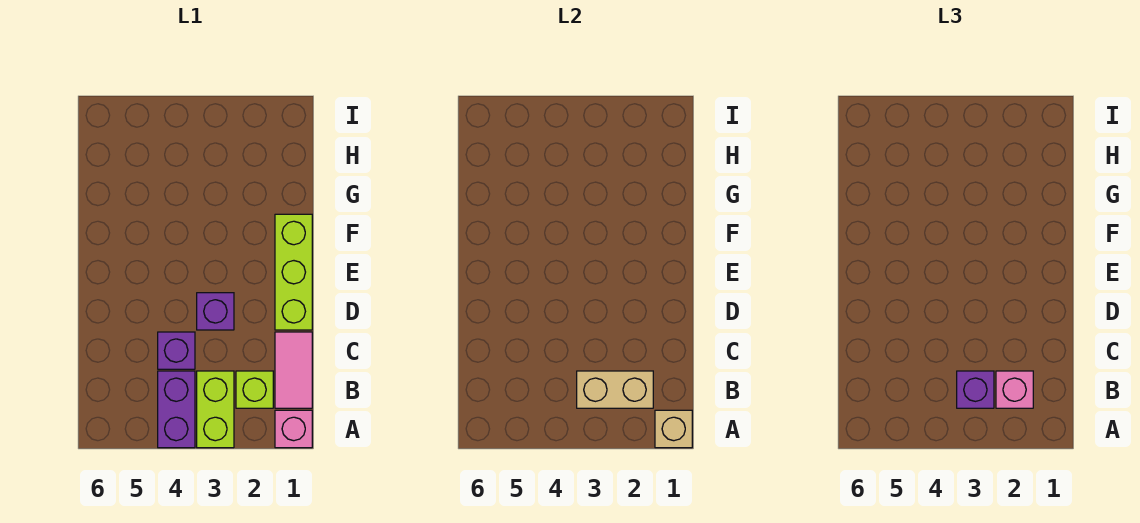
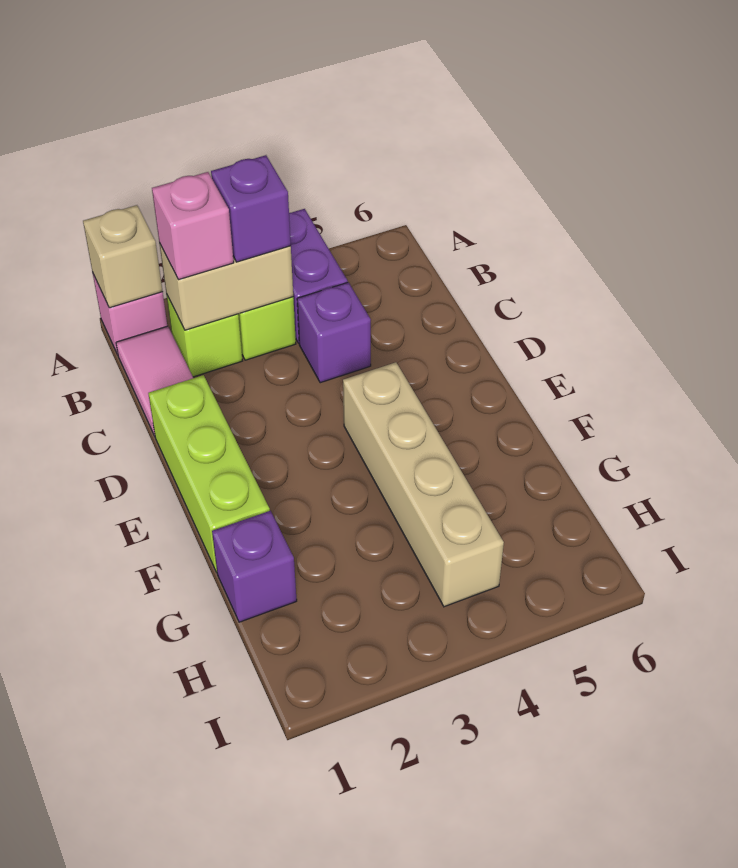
purple brick D3 level 1 -> purple brick G1 level 1
none -> tan brick E4:H4 level 1

